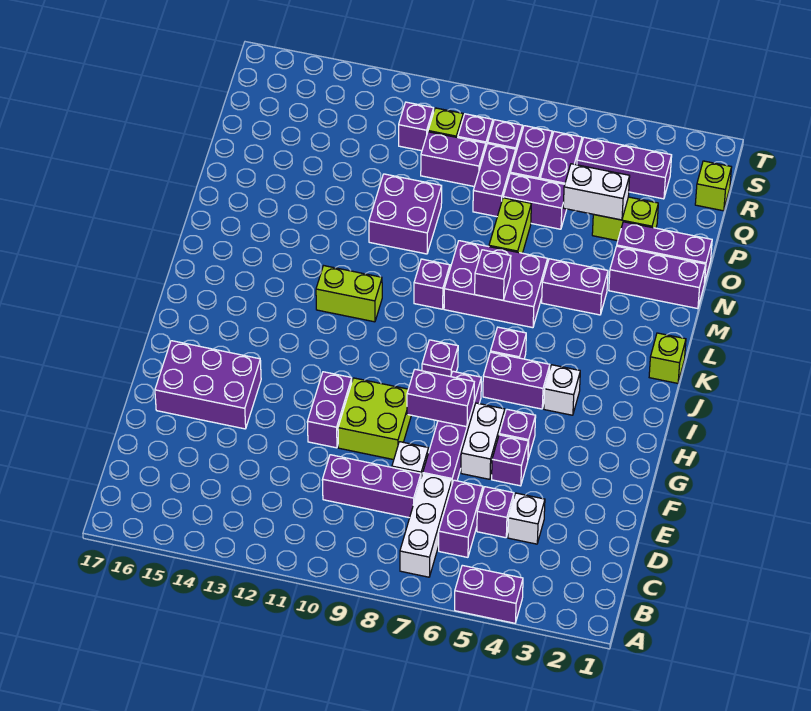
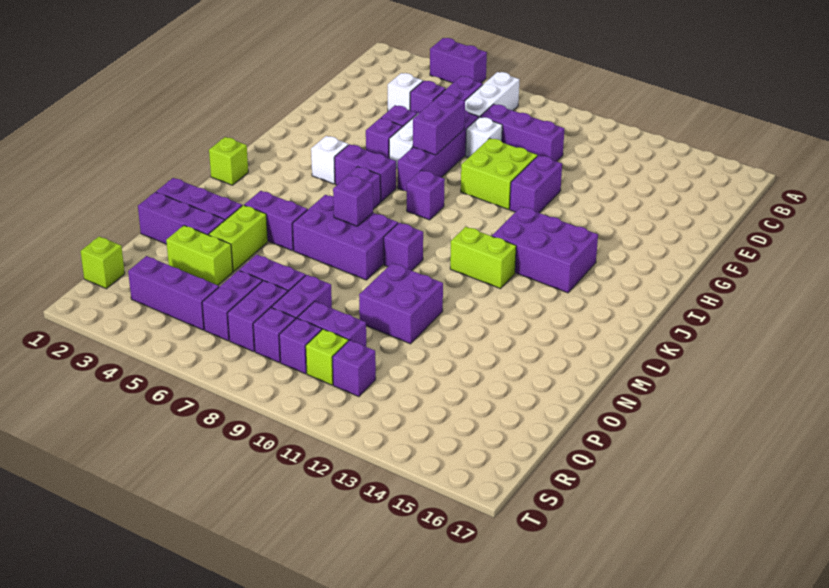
purple brick F14:G16 level 1 -> purple brick I12:J14 level 1
purple brick G7:G8 level 2 -> purple brick F7:G7 level 2
lime brick N7:O7 level 1 -> lime brick N4:O4 level 1
white brick P4:P5 level 2 -> none

